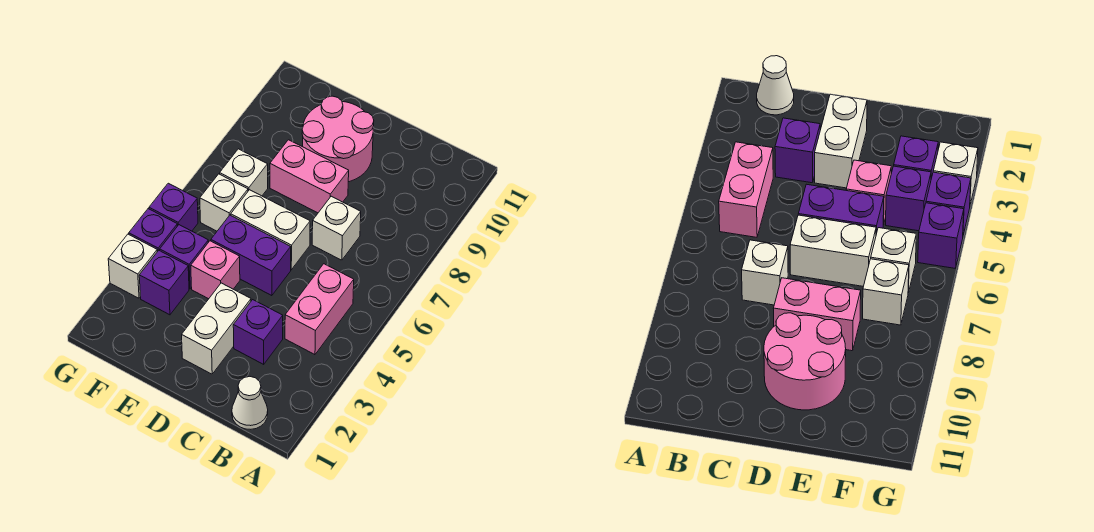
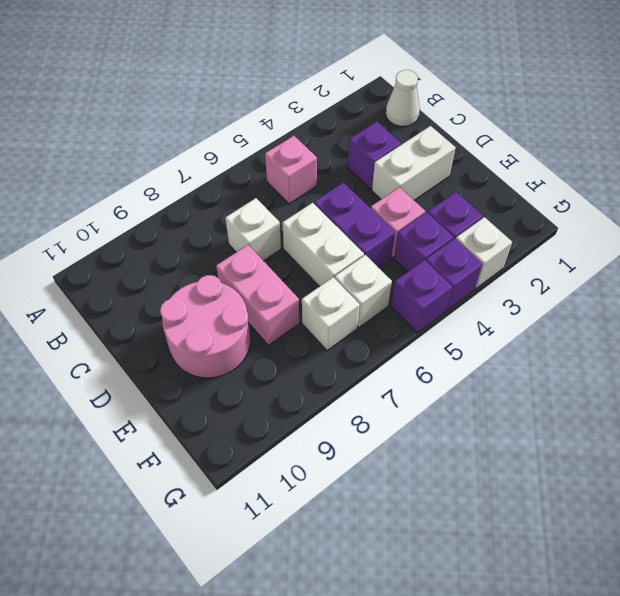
pink brick B4:B5 level 1 -> pink brick B5 level 1

